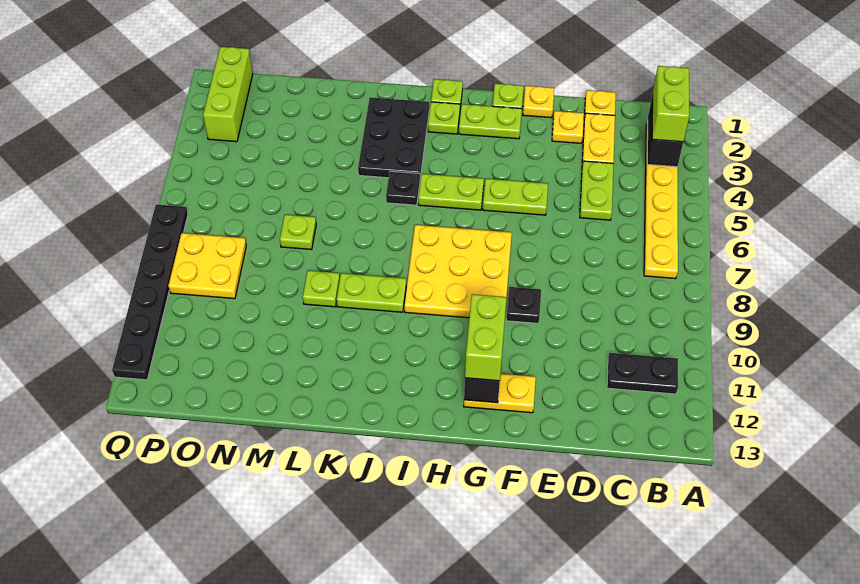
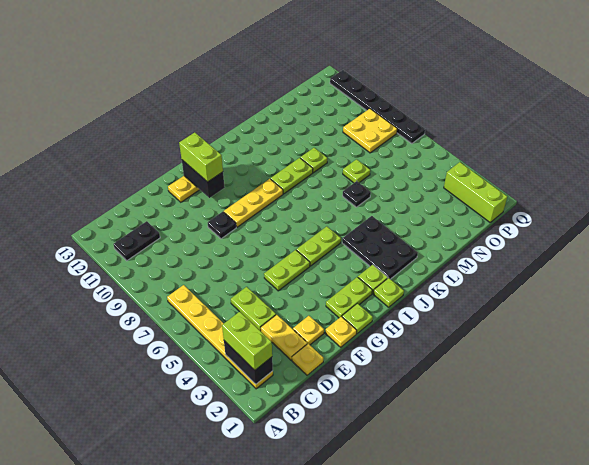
yellow plate G7:I9 level 1 -> yellow plate G9:I9 level 1
black plate J5 level 1 -> black plate L6 level 1

